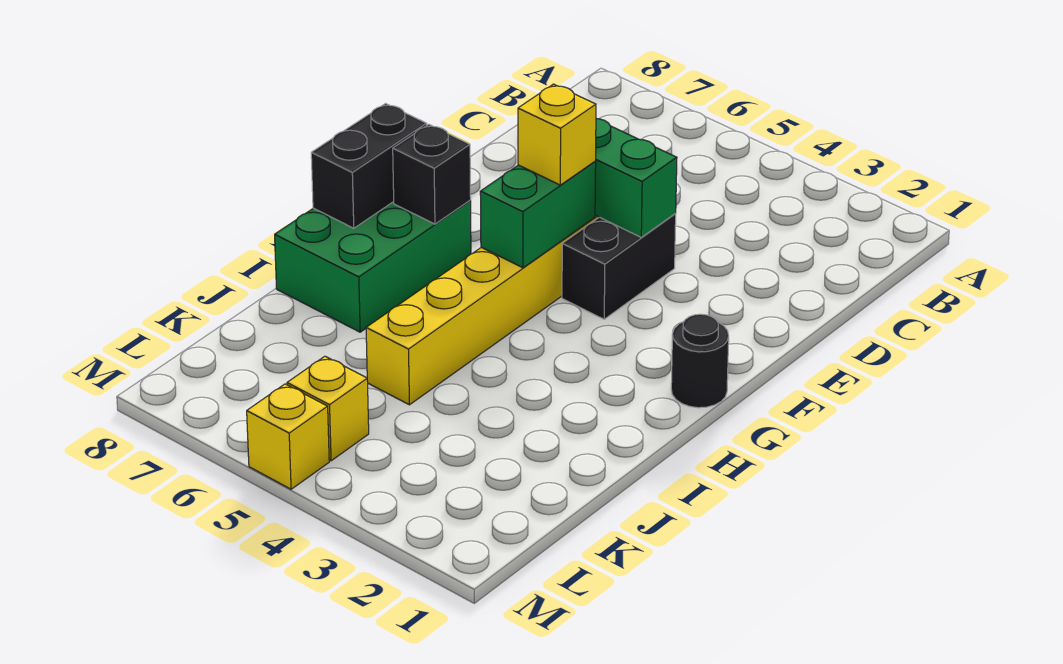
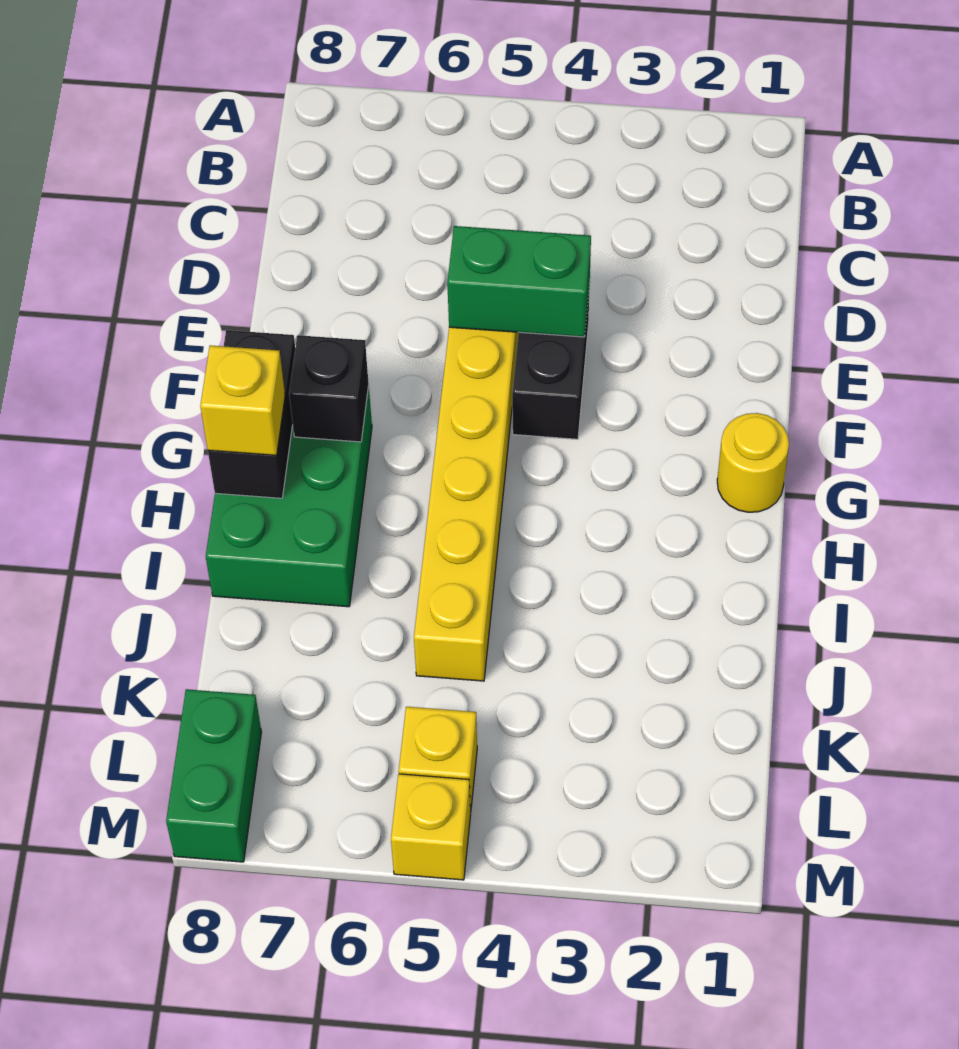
green brick F5:G5 level 2 -> green brick L8:M8 level 1
yellow brick F5 level 3 -> yellow brick H8 level 3
black round brick G1 level 1 -> yellow round brick G1 level 1

